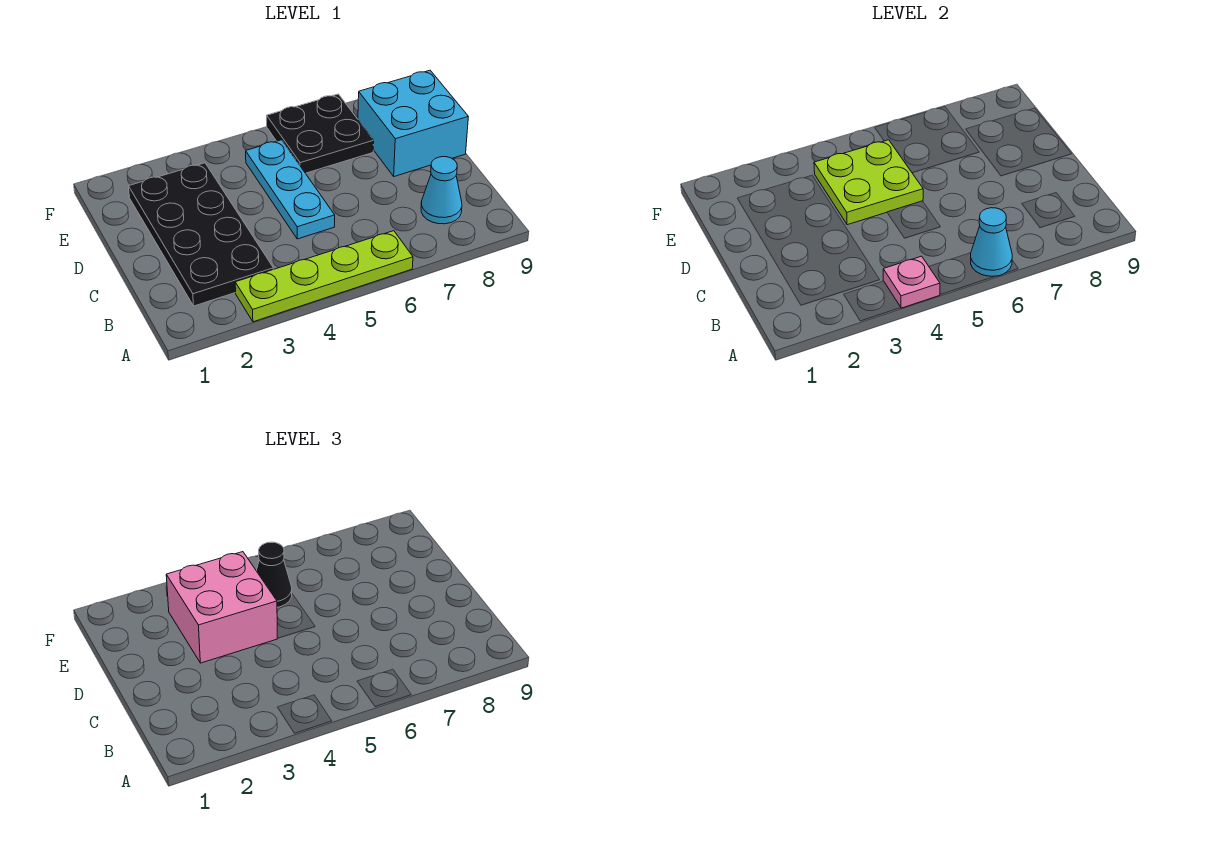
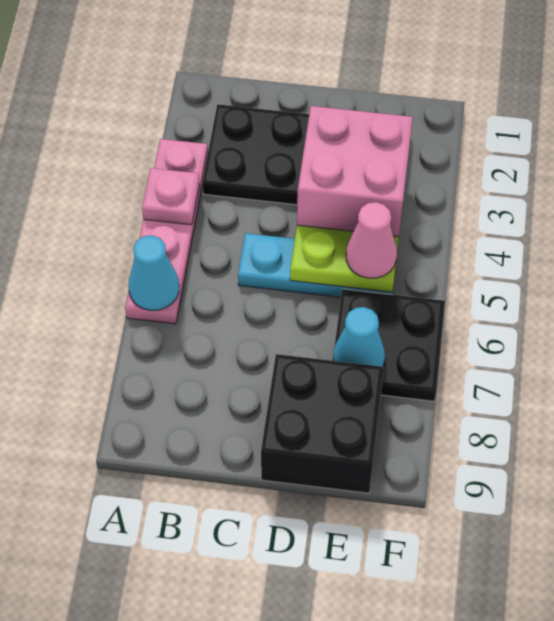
lime plate A3:A6 level 1 -> pink plate A3:A6 level 1
cyan cone B8 level 1 -> cyan cone E7 level 2
cyan brick D8:E9 level 1 -> black brick D8:E9 level 1
black cone E5 level 3 -> pink cone E5 level 3

